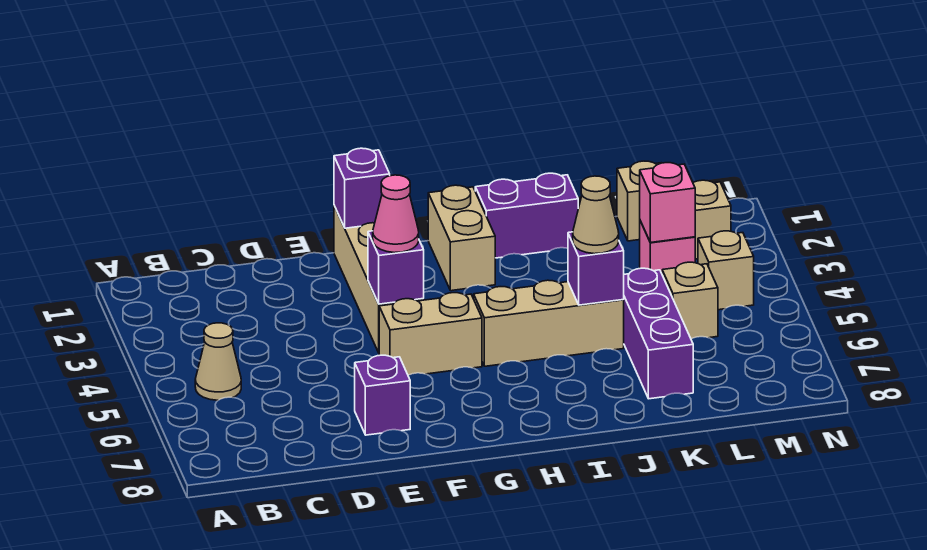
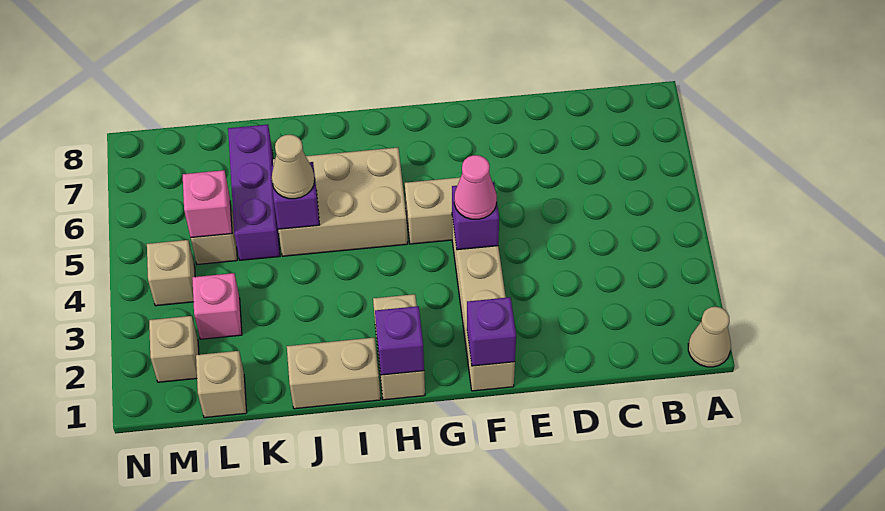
tan cone B5 level 1 -> tan cone A1 level 1
purple brick E7 level 1 -> purple brick H1 level 2
tan brick H5:J5 level 1 -> tan brick H5:J6 level 1
purple brick I1:J1 level 1 -> tan brick I1:J1 level 1
pink brick L3 level 2 -> pink brick L5 level 2

